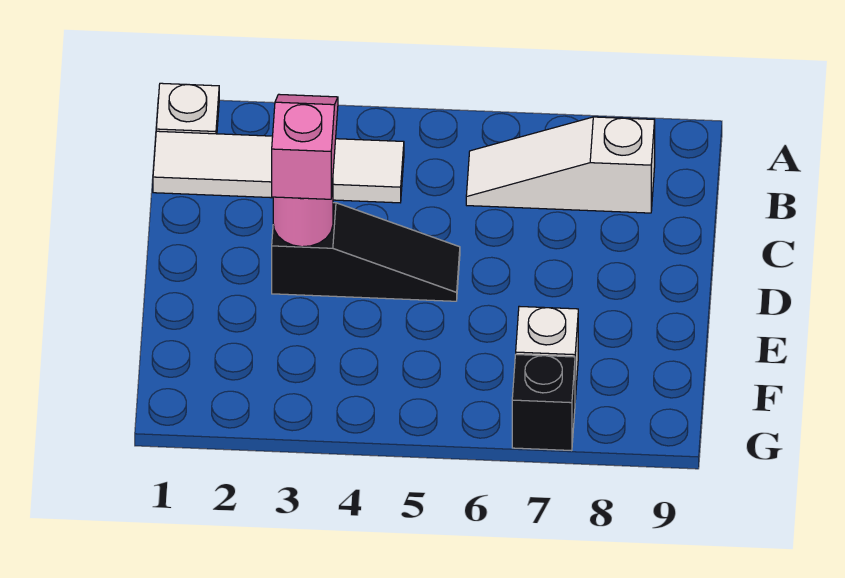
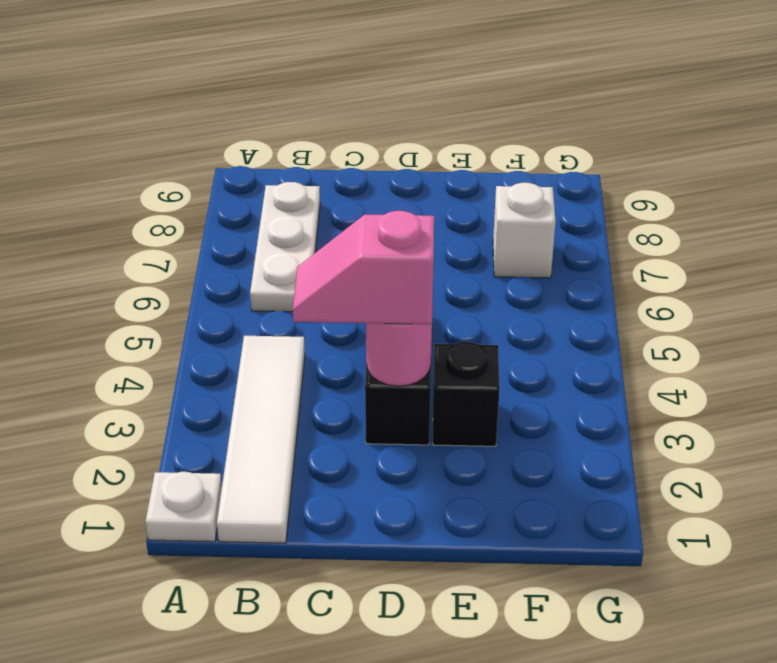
white slope B6:B8 level 1 top 8 -> white plate B6:B8 level 1
black brick G7 level 1 -> black brick E3 level 1

